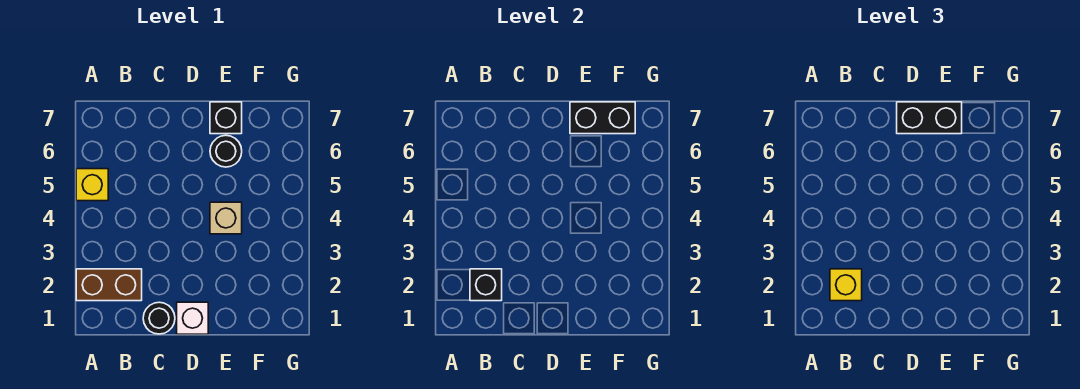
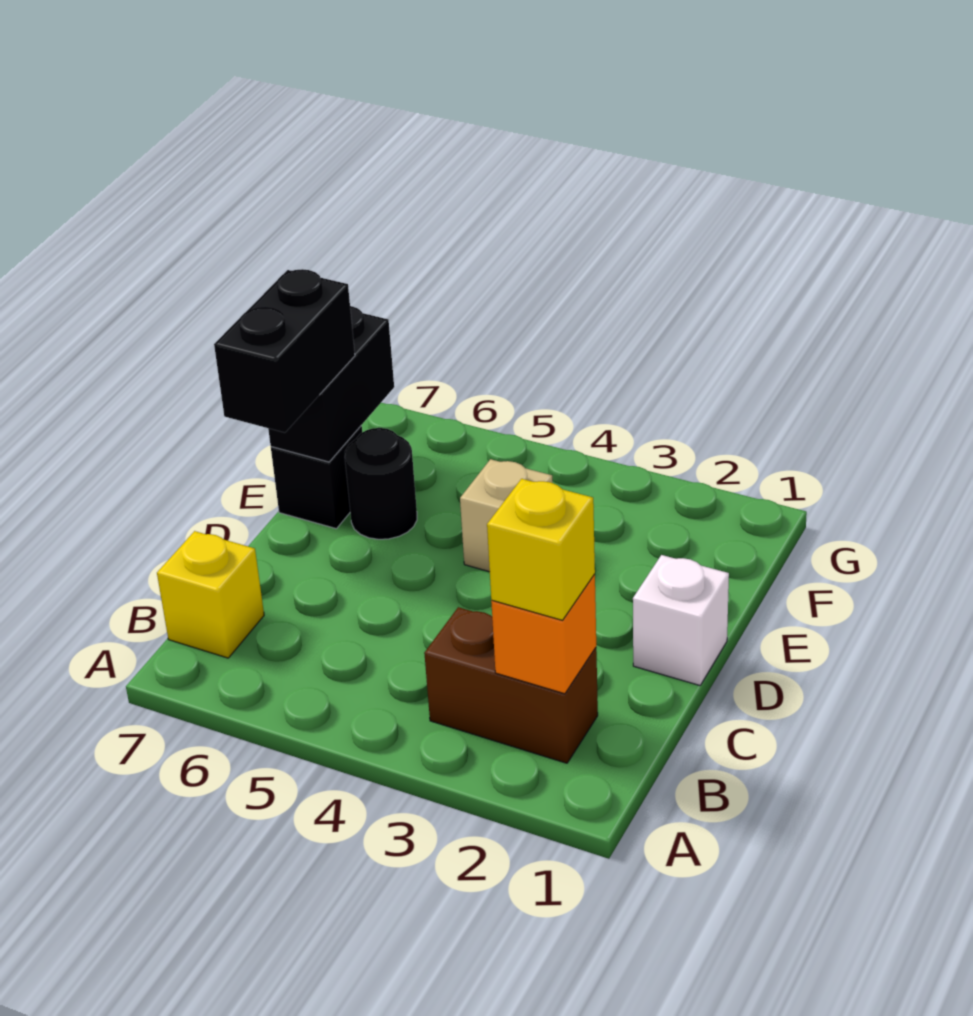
brown brick A2:B2 level 1 -> brown brick B2:B3 level 1
yellow brick A5 level 1 -> yellow brick B7 level 1
black brick B2 level 2 -> orange brick B2 level 2
black round brick C1 level 1 -> none

